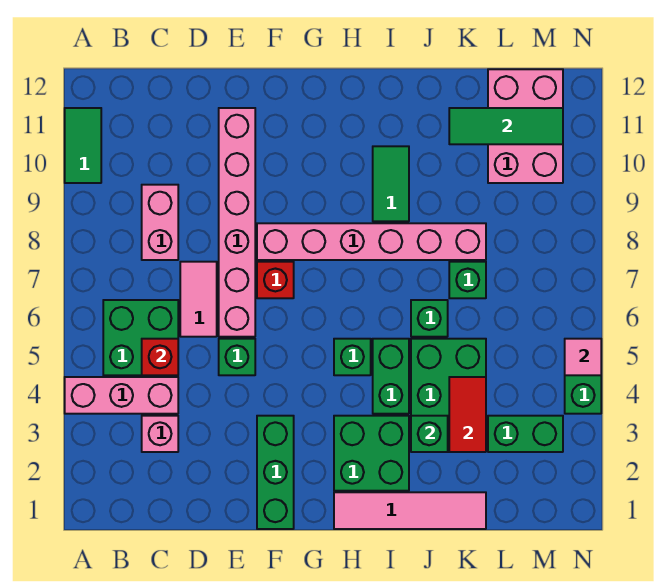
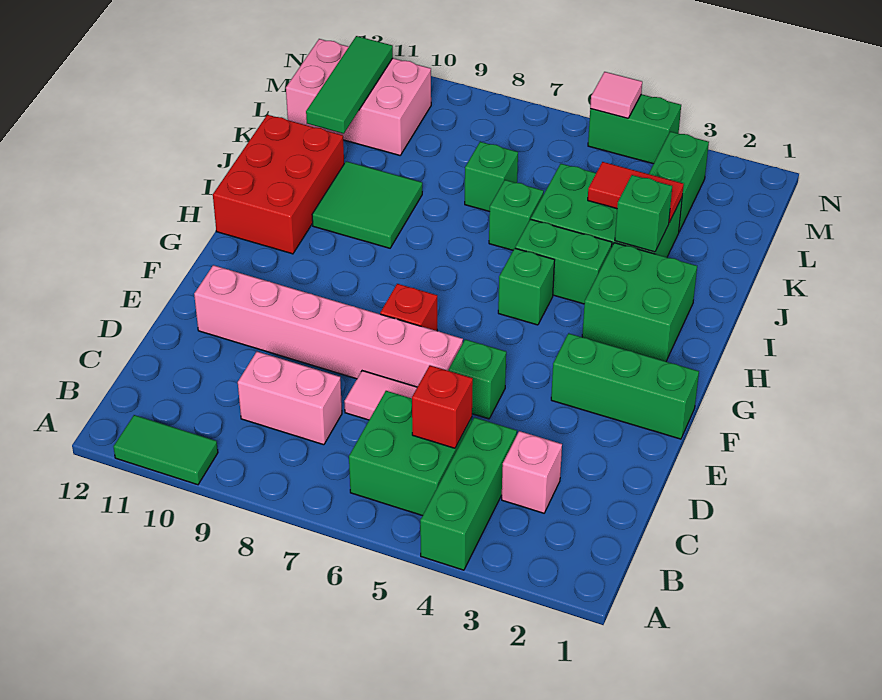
pink brick A4:C4 level 1 -> green brick A4:C4 level 1
pink brick F8:K8 level 1 -> none
pink tile H1:K1 level 1 -> none
none -> red brick H11:J12 level 1
green tile I9:I10 level 1 -> green tile I9:J10 level 1

